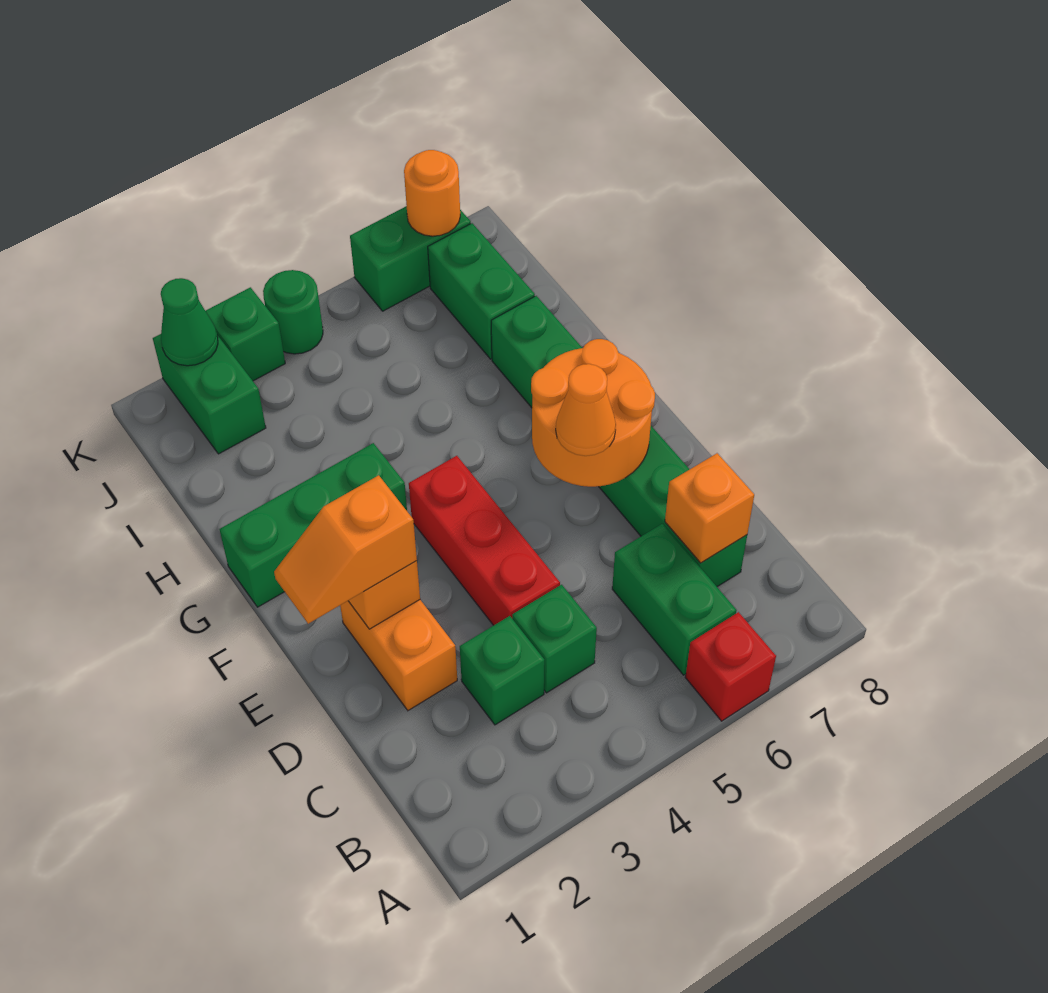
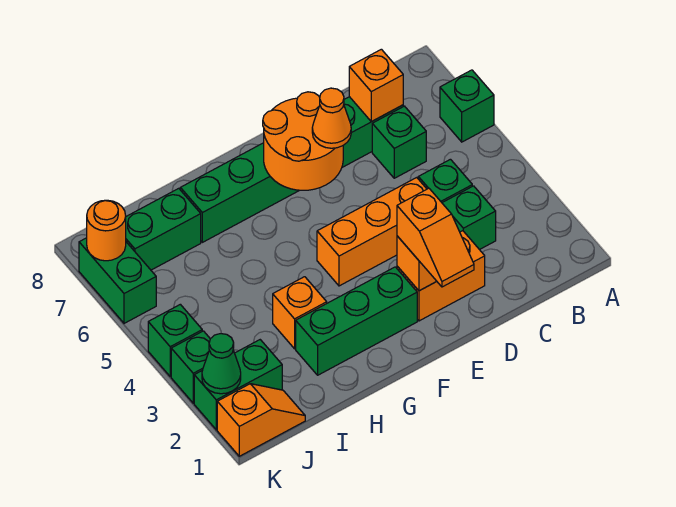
red brick A6 level 1 -> green brick A6 level 1
green brick B6:C6 level 1 -> green brick C6 level 1
red brick D4:F4 level 1 -> orange brick D4:F4 level 1
green brick G1:G3 level 1 -> green brick F2:H2 level 1
none -> orange brick H3 level 1
none -> orange slope J1:K1 level 1 top K
green round brick K4 level 1 -> green brick K4 level 1

